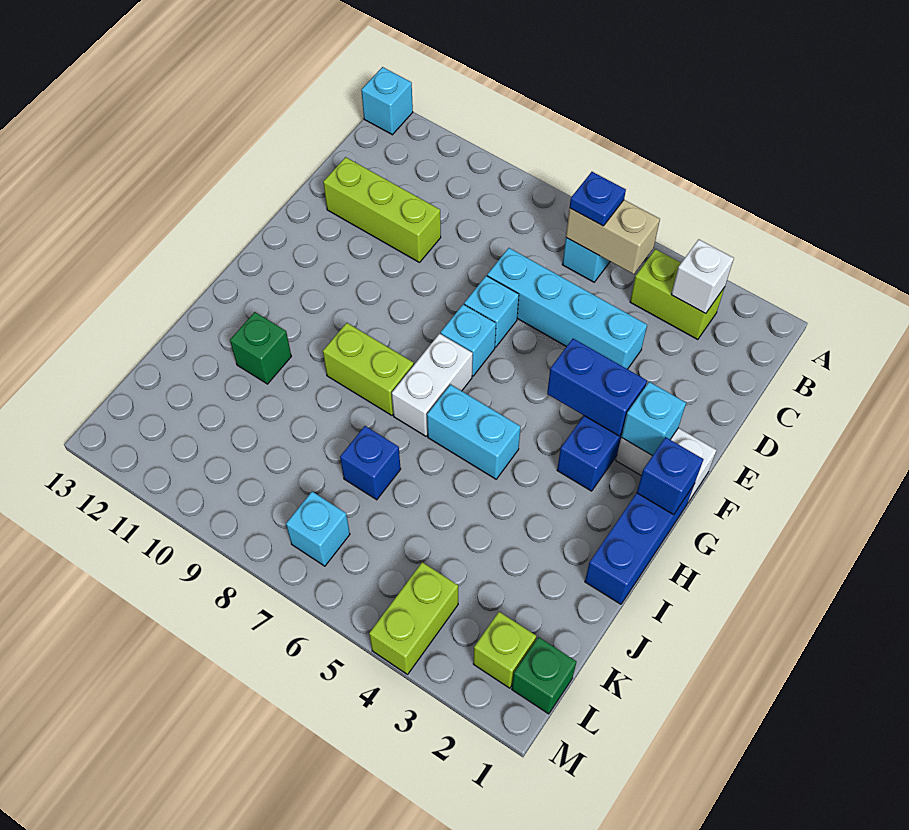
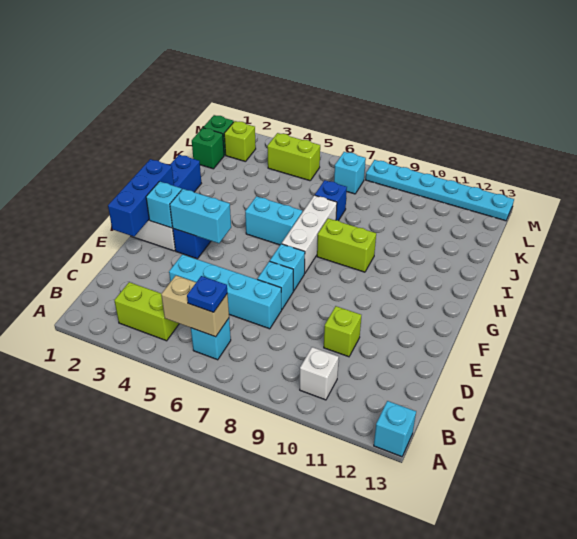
white brick B3 level 2 -> white brick B10 level 1
lime brick D10:D12 level 1 -> lime brick D10 level 1
blue brick F3:F4 level 2 -> cyan brick F3:F4 level 2
blue brick G1 level 2 -> blue brick E1:G1 level 2
white brick G7:H7 level 1 -> white brick G7:I7 level 1
green brick I11 level 1 -> green brick K1 level 1
lime brick L4:M4 level 1 -> lime brick L4:L5 level 1
none -> cyan plate M8:M13 level 1

